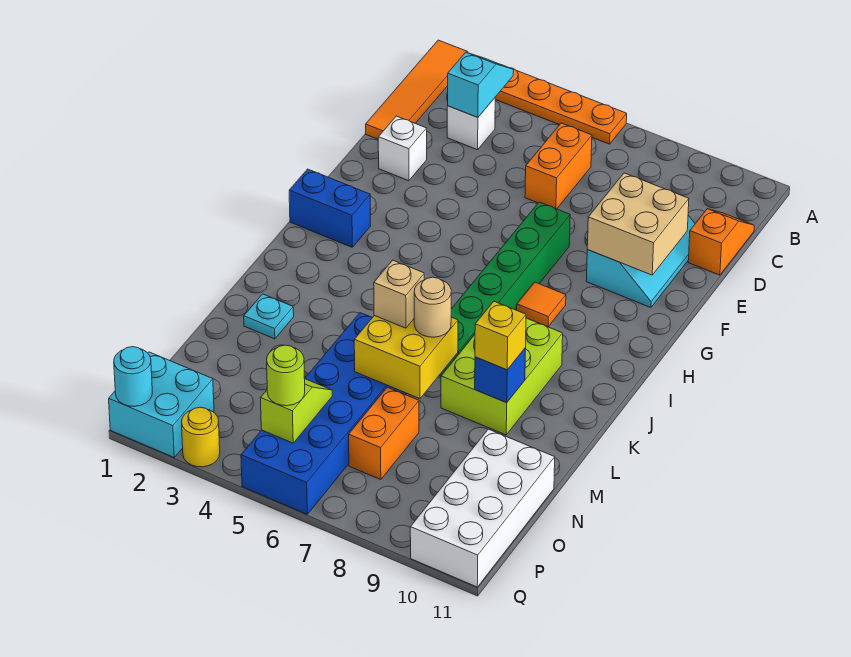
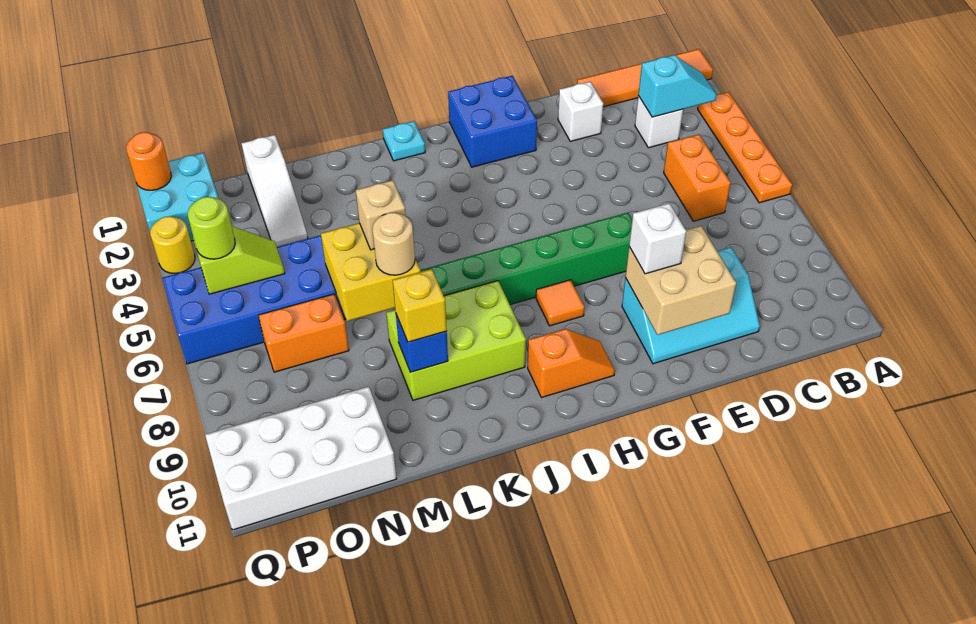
orange brick C6:D6 level 1 -> orange brick C5:C6 level 1
orange slope C11:D11 level 1 top D -> orange slope H10:I10 level 1 top I
none -> white brick F9 level 3
blue brick H1:H2 level 1 -> blue brick G1:H2 level 1
cyan plate L2 level 1 -> cyan plate J1 level 1
none -> white slope N1:N3 level 1 top 1
cyan round brick Q1 level 2 -> orange round brick Q1 level 2

